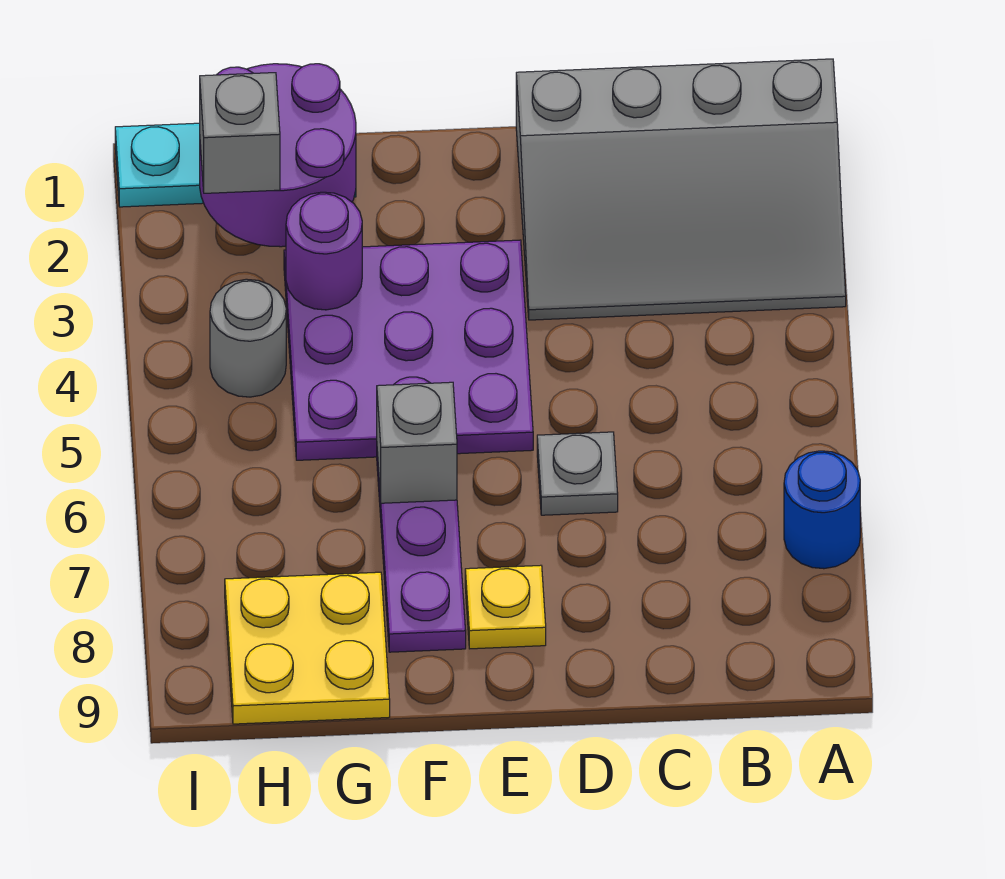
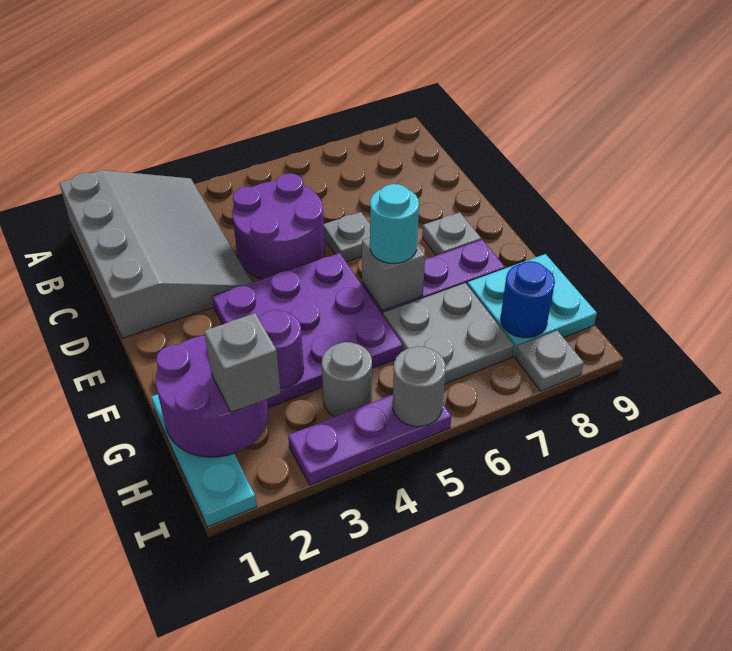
blue round brick A7 level 1 -> blue round brick H8 level 2
none -> purple round brick C4:D5 level 1
yellow plate E8 level 1 -> grey plate E8 level 1
none -> cyan round brick F6 level 3
none -> grey plate G6:H7 level 1
yellow plate G8:H9 level 1 -> cyan plate G8:H9 level 1
none -> purple plate I3:I5 level 1
none -> grey round brick I5 level 2
none -> grey plate I8 level 1

